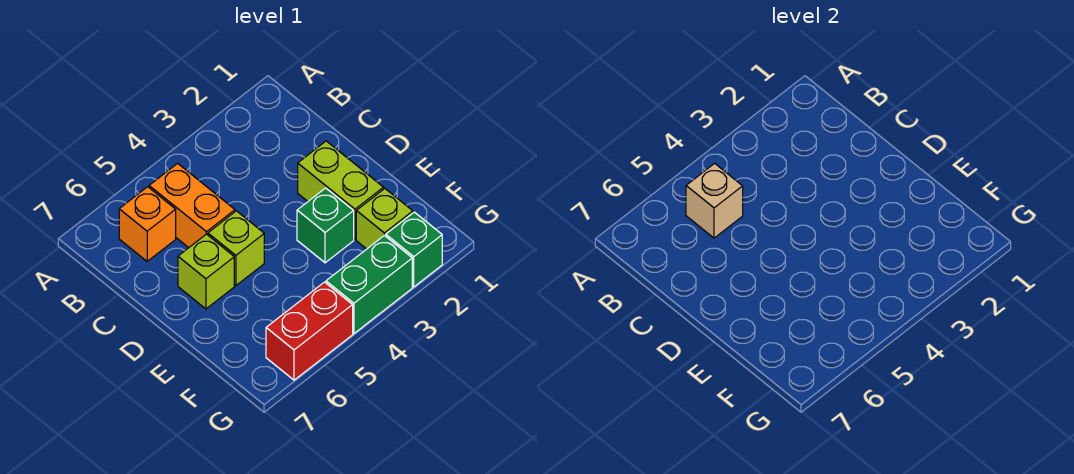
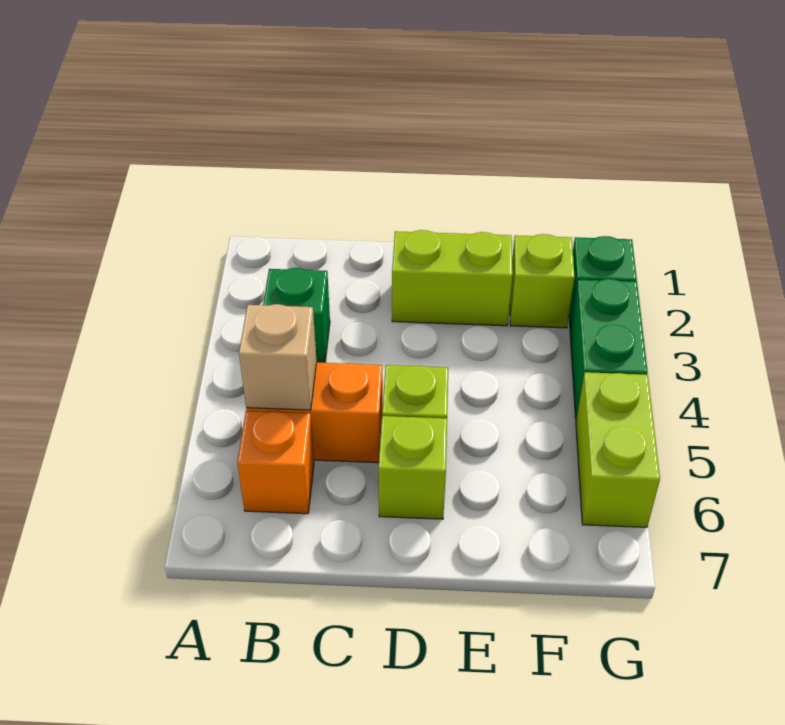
green brick E3 level 1 -> green brick B3 level 1
red brick G5:G6 level 1 -> lime brick G5:G6 level 1

